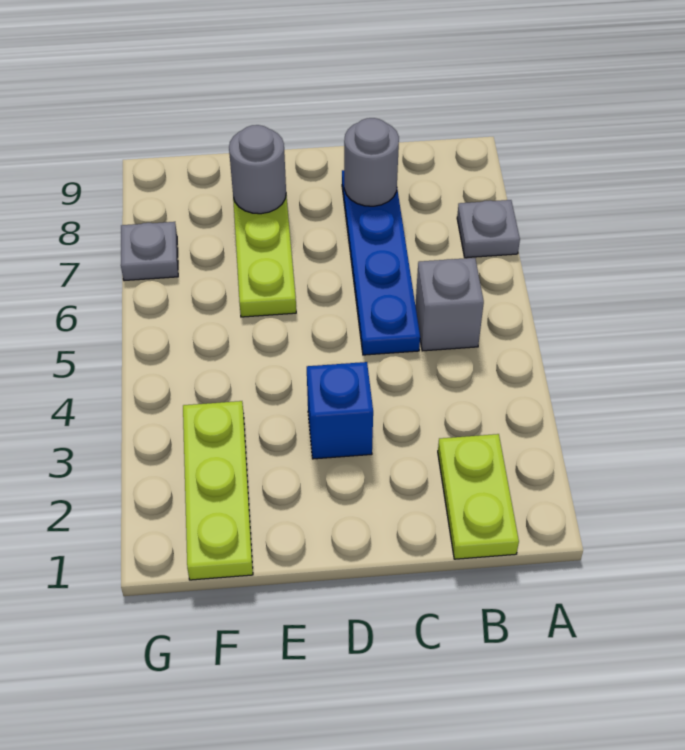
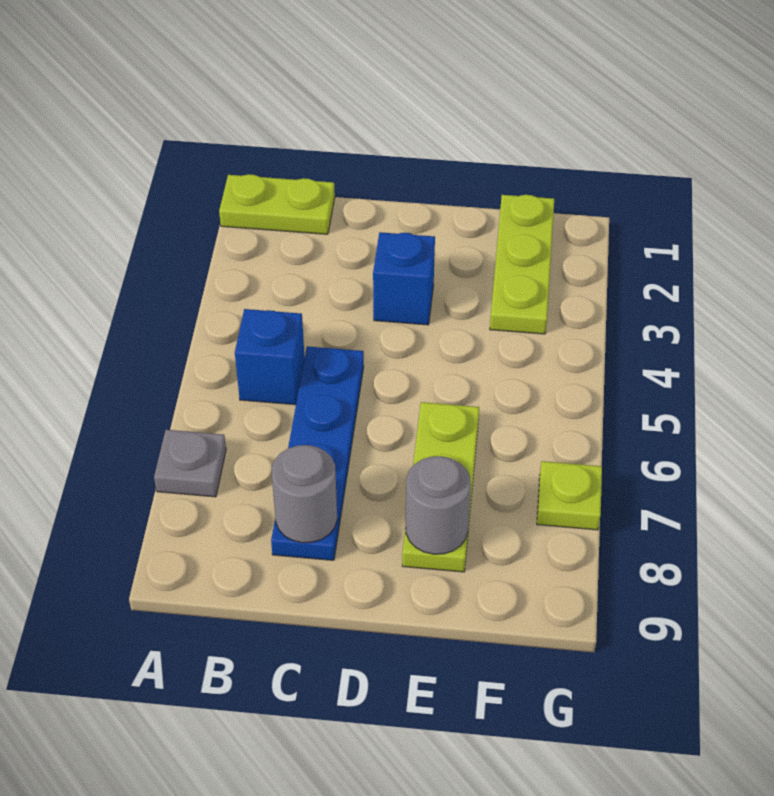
lime plate B1:B2 level 1 -> lime plate A1:B1 level 1
grey brick B5 level 1 -> blue brick B5 level 1
grey plate G7 level 1 -> lime plate G7 level 1

